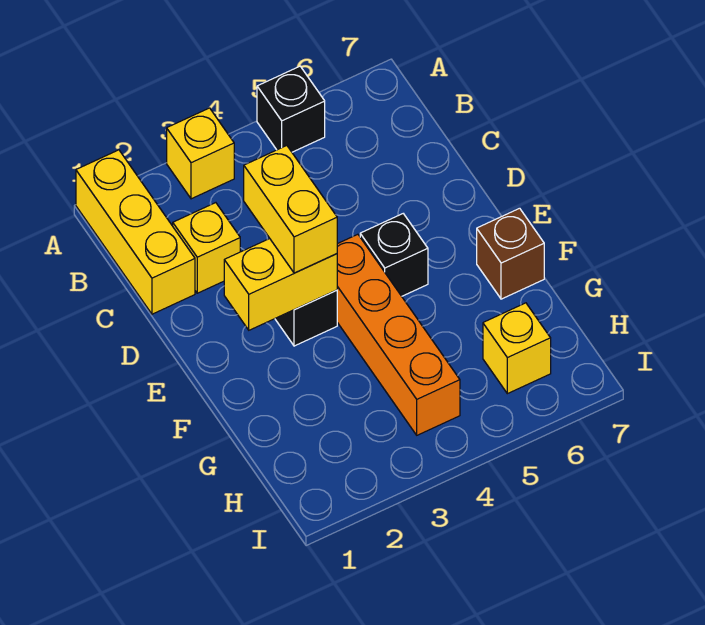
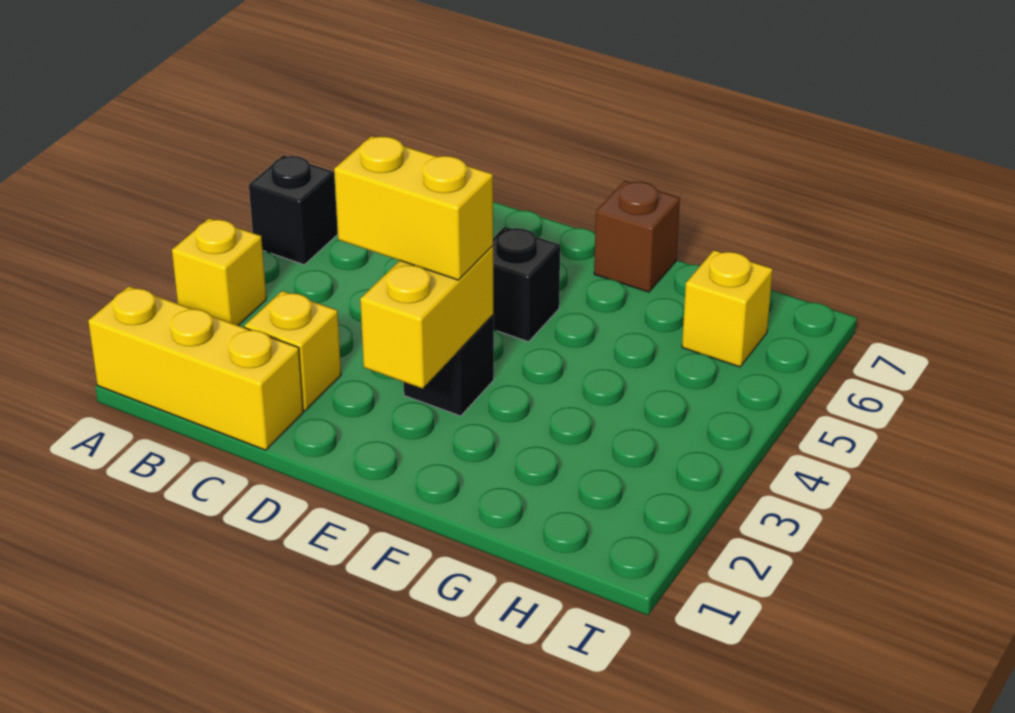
orange brick E4:H4 level 1 -> none

